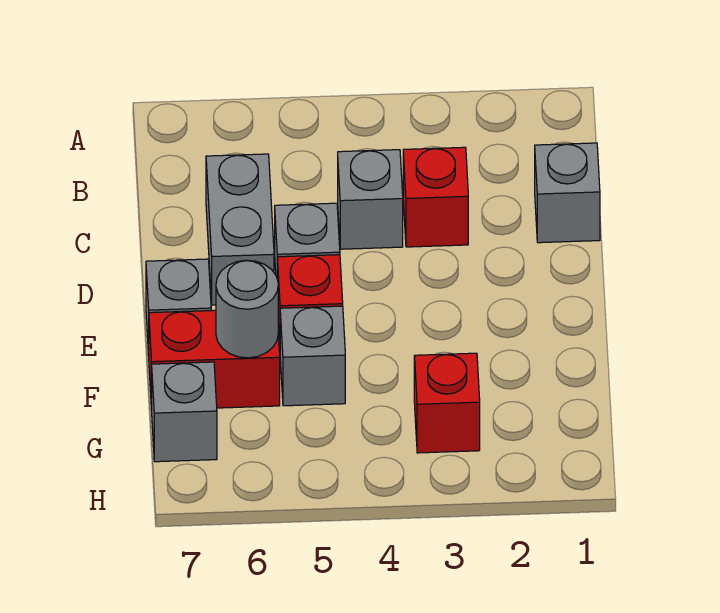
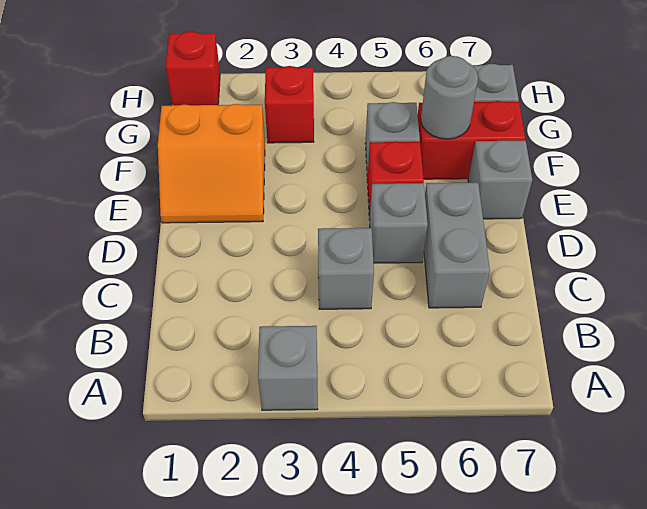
grey brick C1 level 1 -> grey brick A3 level 1
red brick C3 level 1 -> red brick H1 level 1
none -> orange slope E1:F2 level 1 top F

